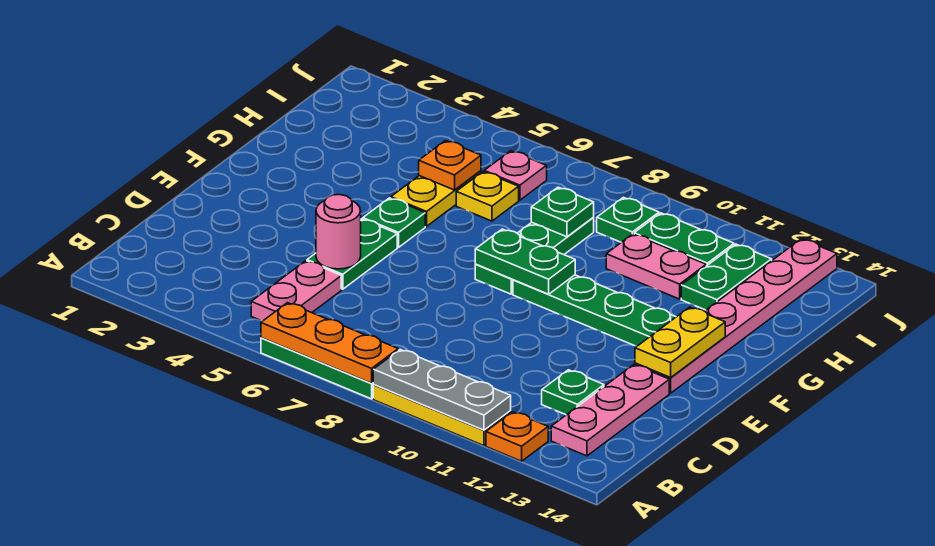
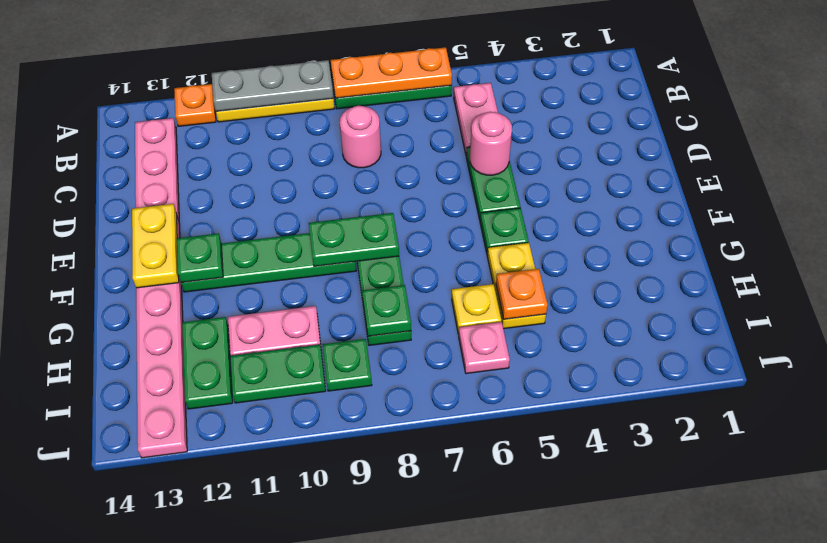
none -> pink round brick C8 level 1
green plate C12 level 1 -> green plate F12 level 2

